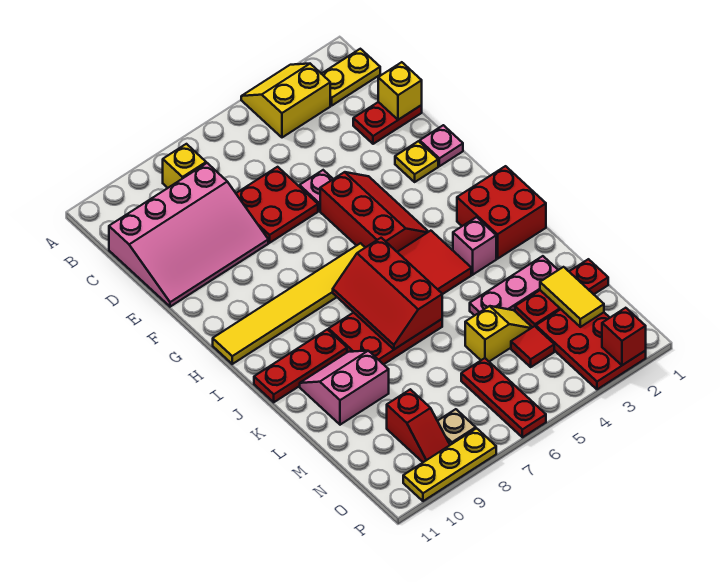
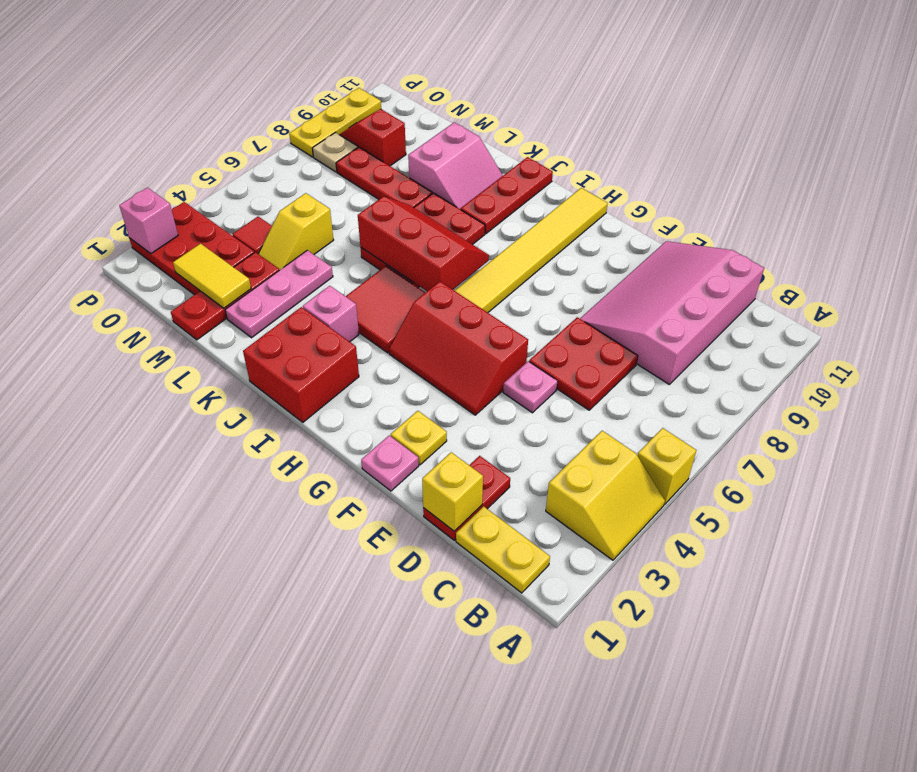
yellow plate B1:B2 level 1 -> yellow plate B1:C1 level 1
yellow brick B8 level 1 -> yellow brick A5 level 1
red plate N6:P6 level 1 -> red plate L8:N8 level 1
red brick P2 level 2 -> pink brick P2 level 2

